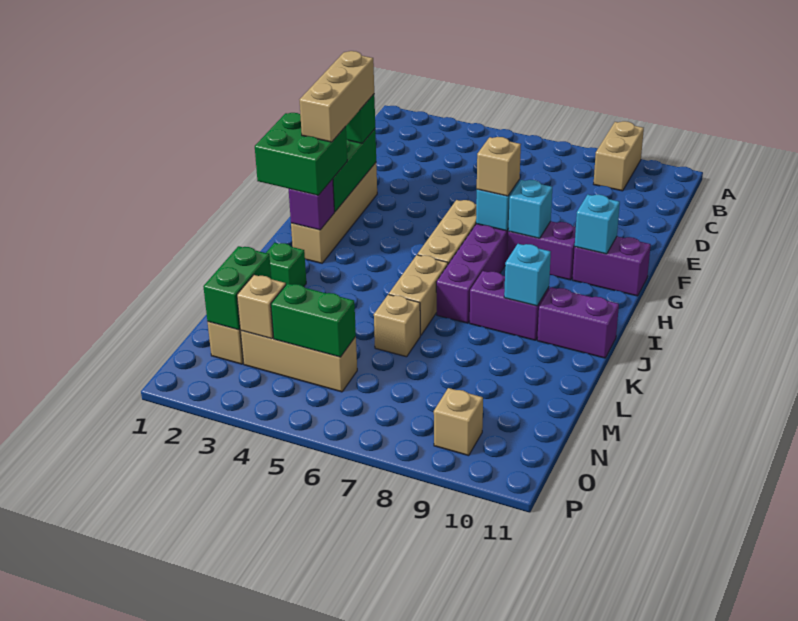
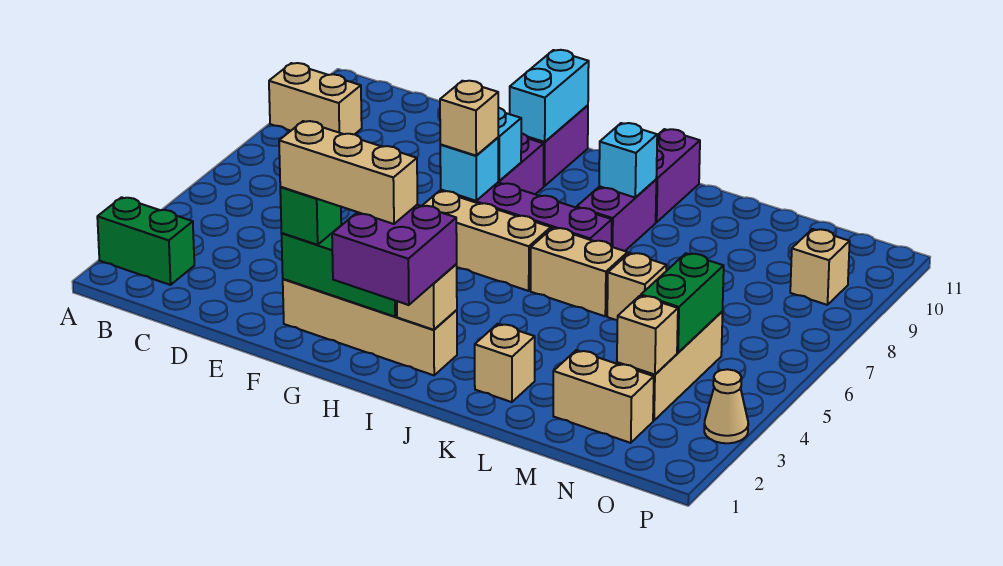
cyan brick G10 level 2 -> cyan brick G10:G11 level 2
green brick H1:I2 level 3 -> purple brick H1:I2 level 3
purple brick I2 level 2 -> tan brick I2 level 2
green brick K2 level 1 -> tan brick K2 level 1
green brick M2:N2 level 2 -> green brick A2:B2 level 1
none -> tan cone P3 level 1

